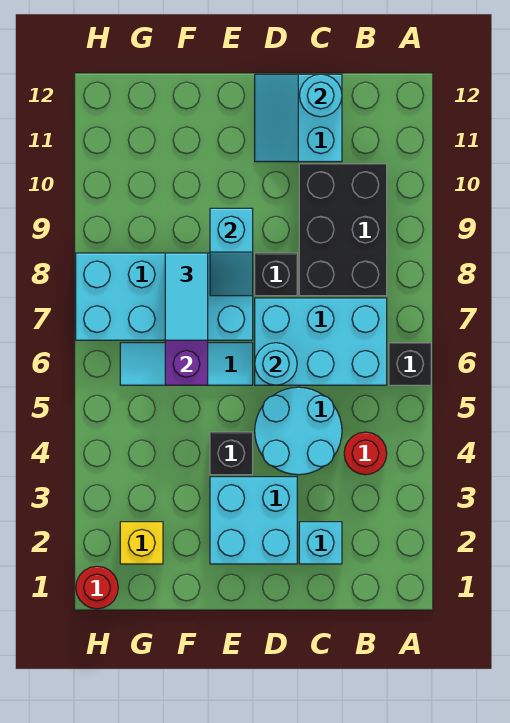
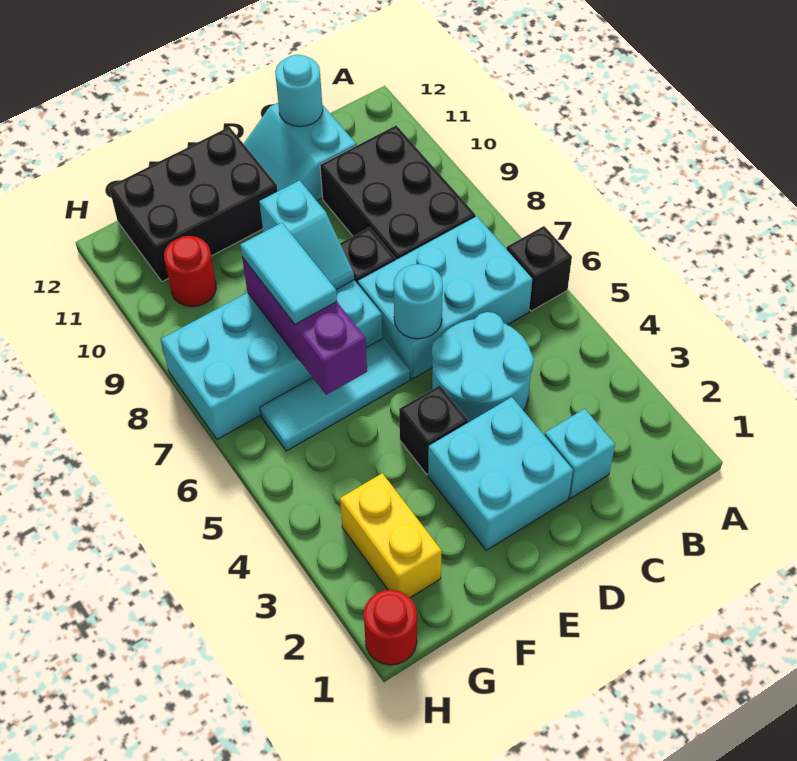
red round brick B4 level 1 -> red round brick G10 level 1
none -> black brick E11:G12 level 1
yellow brick G2 level 1 -> yellow brick G2:G3 level 1

